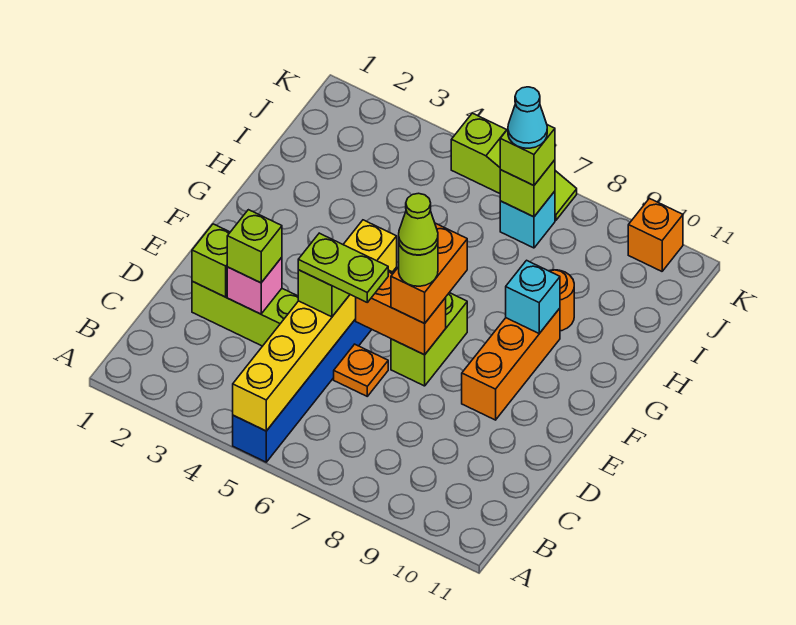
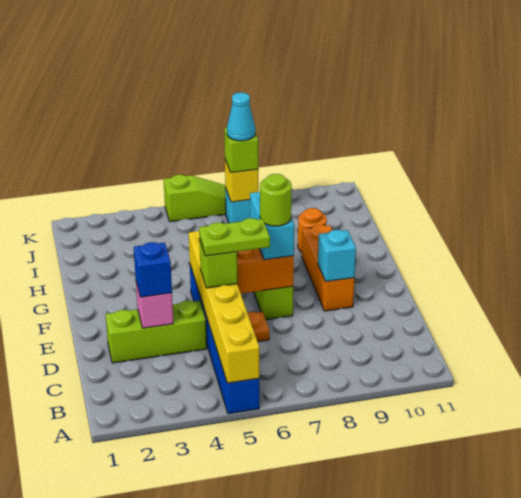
lime brick D2 level 2 -> none
lime brick D3 level 3 -> blue brick D3 level 3
orange brick E7:F7 level 3 -> cyan brick E7:F7 level 3
lime cone E7 level 5 -> none
cyan brick G9 level 2 -> cyan brick E9 level 2
lime brick J7 level 2 -> yellow brick J7 level 2
orange brick K10 level 1 -> none

